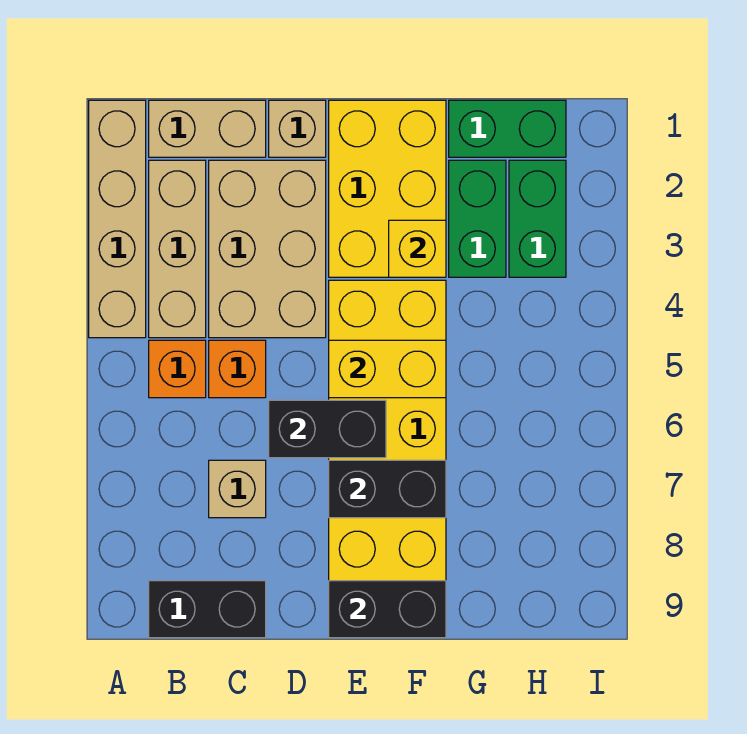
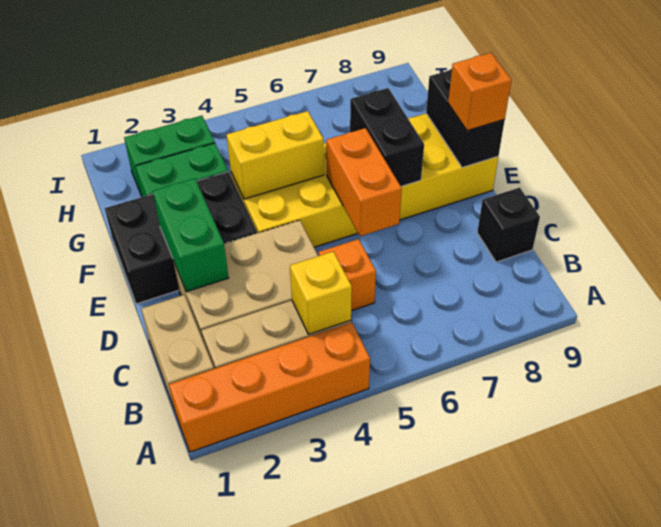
tan brick A1:A4 level 1 -> orange brick A1:A4 level 1
orange brick B5 level 1 -> orange brick E9 level 3
black brick B9:C9 level 1 -> black brick C9 level 1
tan brick C7 level 1 -> none
tan brick D1 level 1 -> none
black brick D6:E6 level 2 -> orange brick D6:E6 level 2
yellow brick E1:F3 level 1 -> black brick E1:F3 level 1
yellow brick E5:F5 level 2 -> yellow brick F4:F5 level 2
yellow brick F3 level 2 -> yellow brick B4 level 2
green brick G1:H1 level 1 -> green brick D2:E2 level 2

